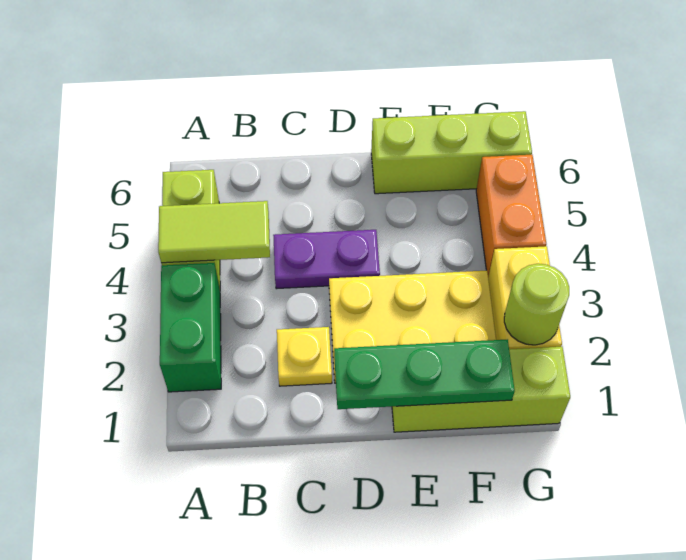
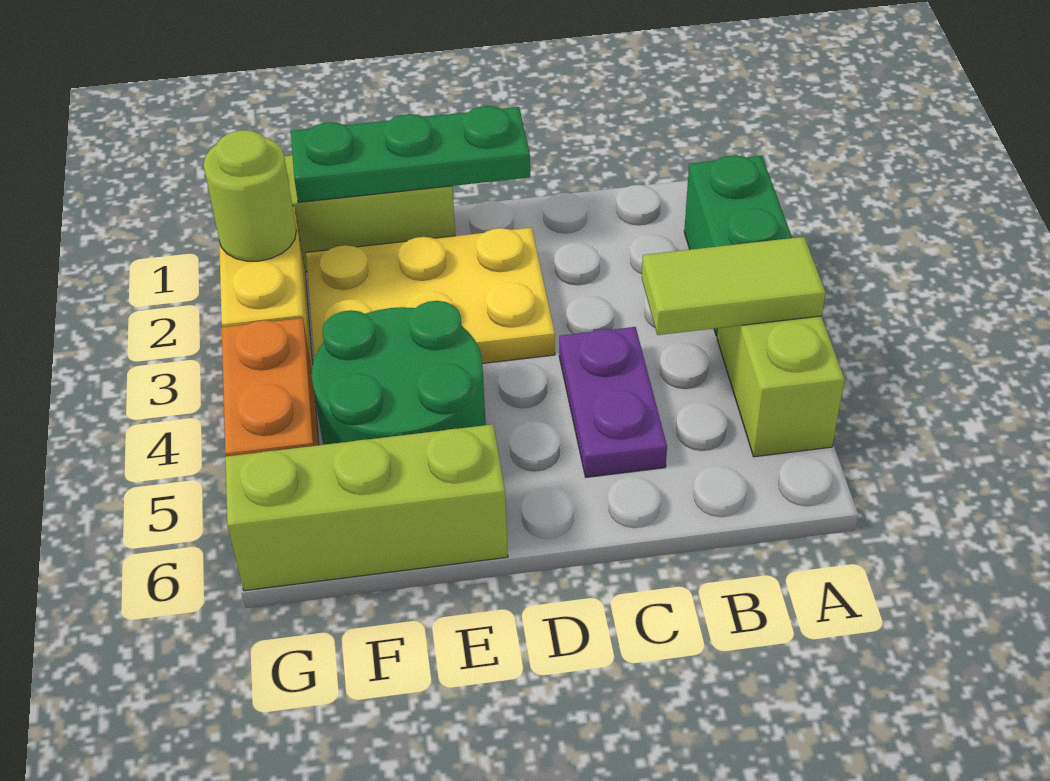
yellow plate C2 level 1 -> none
purple plate C4:D4 level 1 -> purple plate C4:C5 level 1
none -> green round brick E4:F5 level 1

